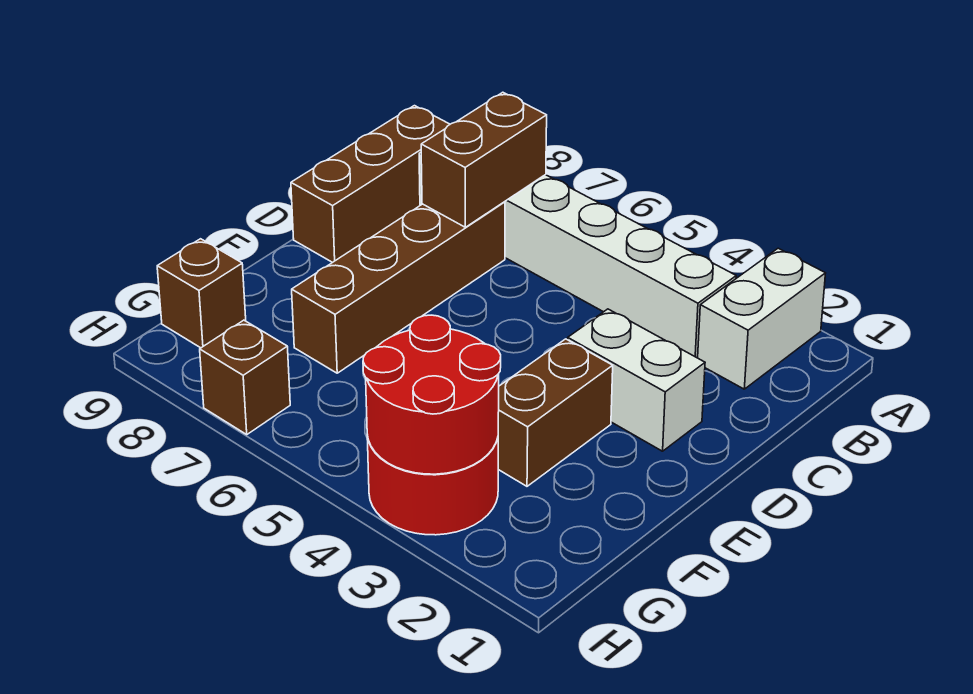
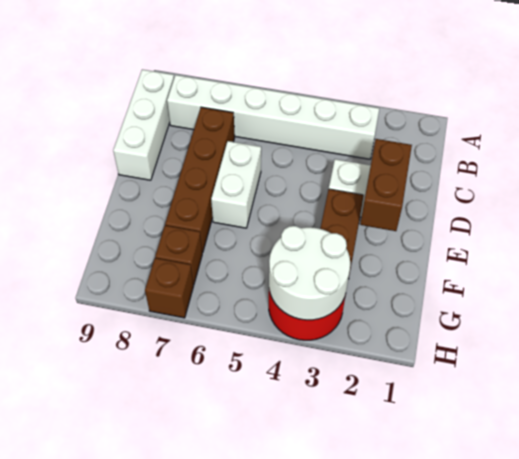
white brick A2:B2 level 1 -> white brick D6:E6 level 1
brown brick B7:C7 level 2 -> brown brick D2:E2 level 2
brown brick B9:D9 level 1 -> white brick B9:D9 level 1
red round brick G3:H4 level 2 -> white round brick G3:H4 level 2
brown brick G9 level 1 -> brown brick G7 level 1

